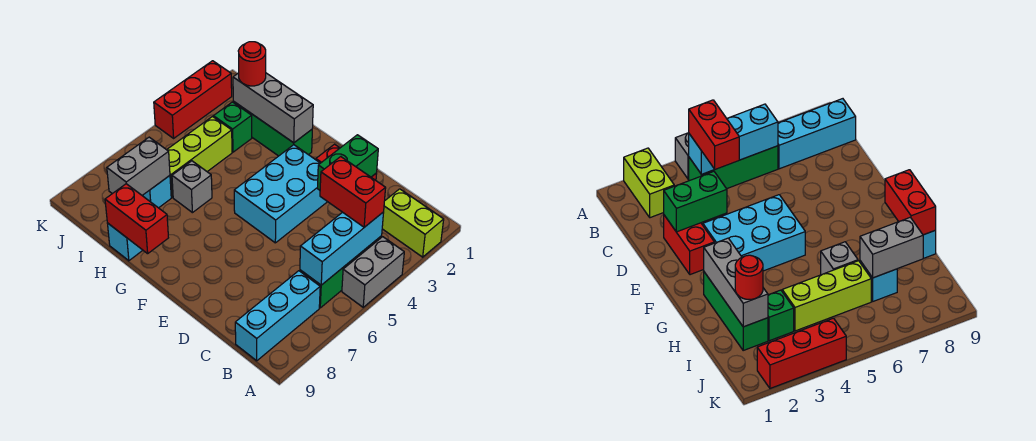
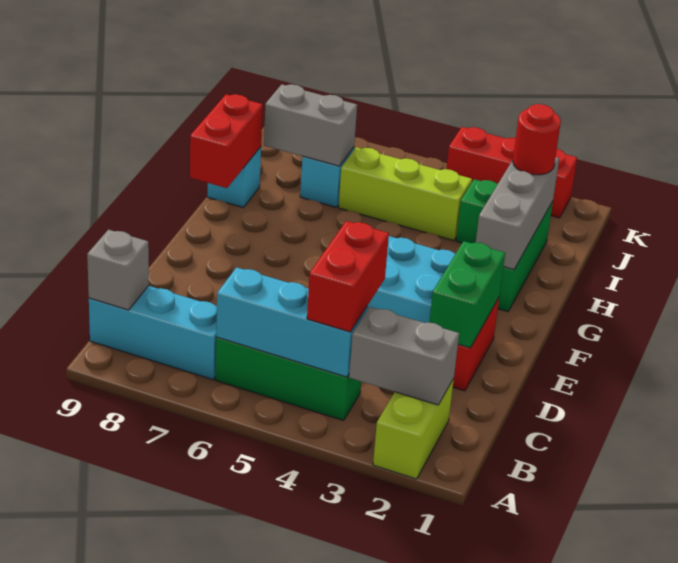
grey brick A4:A5 level 1 -> grey brick B2:B3 level 2
green brick D2:D3 level 2 -> green brick D2:E2 level 2
grey brick H6 level 1 -> grey brick B9 level 2

